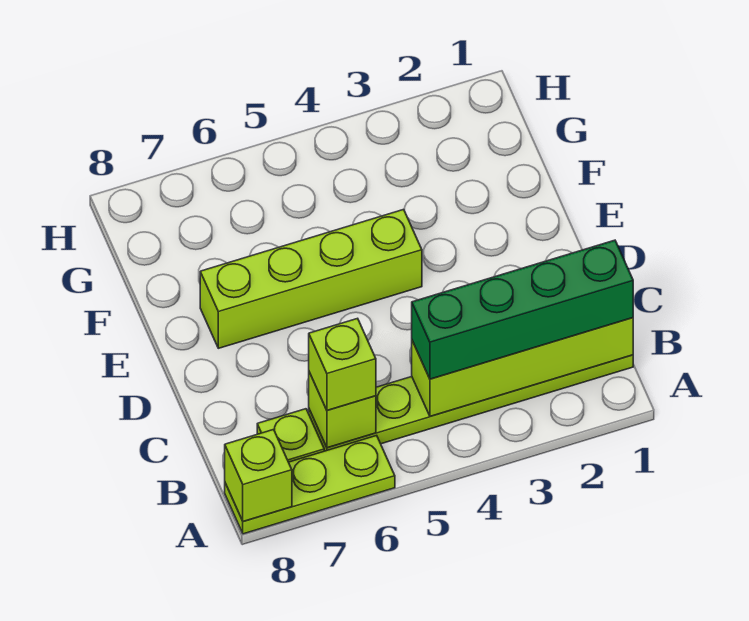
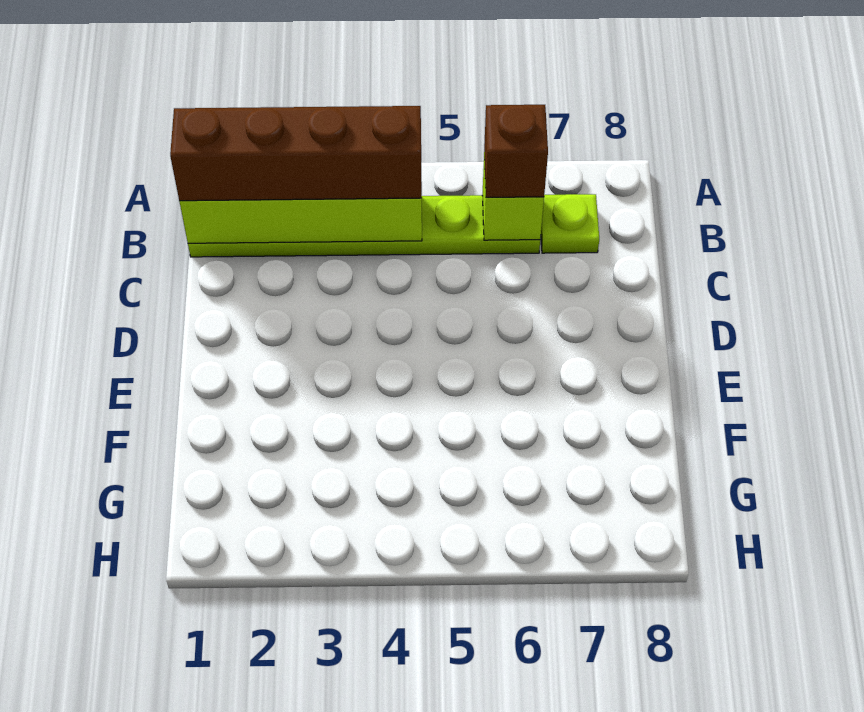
lime plate A6:A8 level 1 -> none
lime brick A8 level 2 -> none
green brick B1:B4 level 3 -> brown brick B1:B4 level 3
lime brick B6 level 3 -> brown brick B6 level 3
lime brick E4:E7 level 1 -> none

